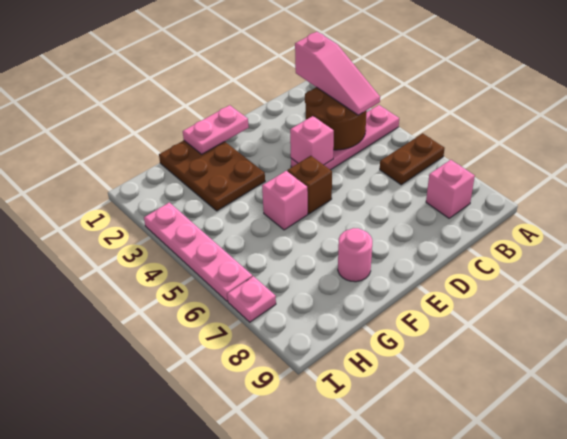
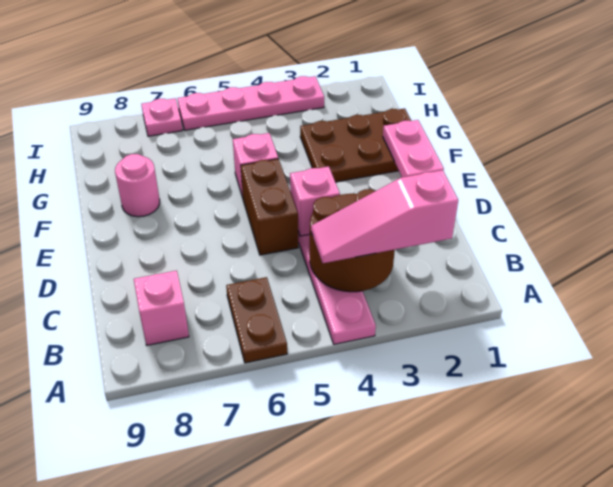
brown brick E5 level 1 -> brown brick D5:E5 level 1

